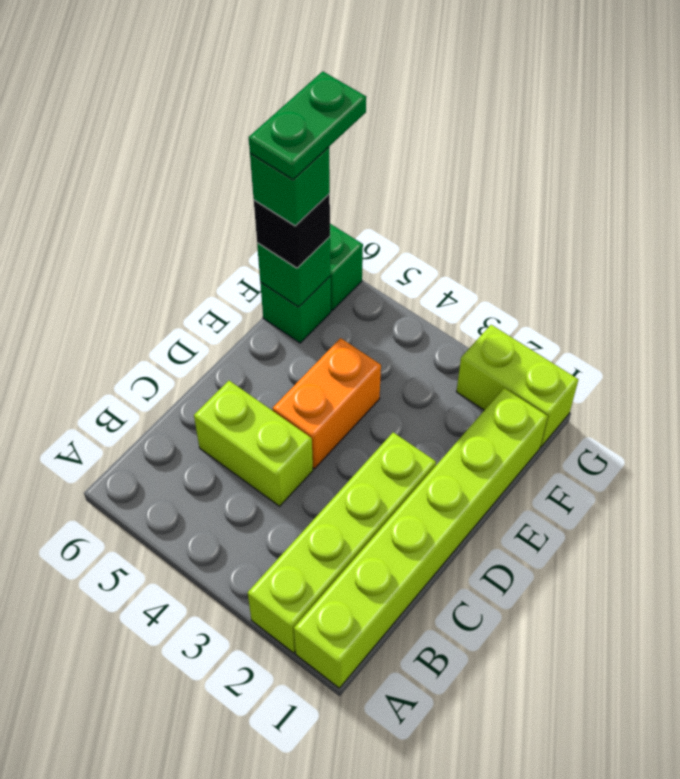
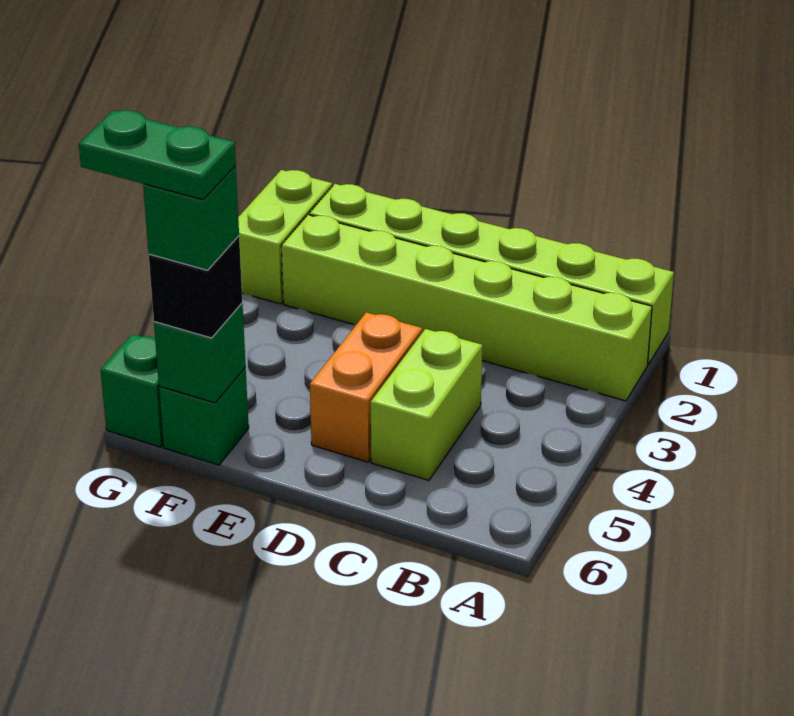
lime brick A2:D2 level 1 -> lime brick A2:F2 level 1
orange brick D4:E4 level 1 -> orange brick D4:D5 level 1

